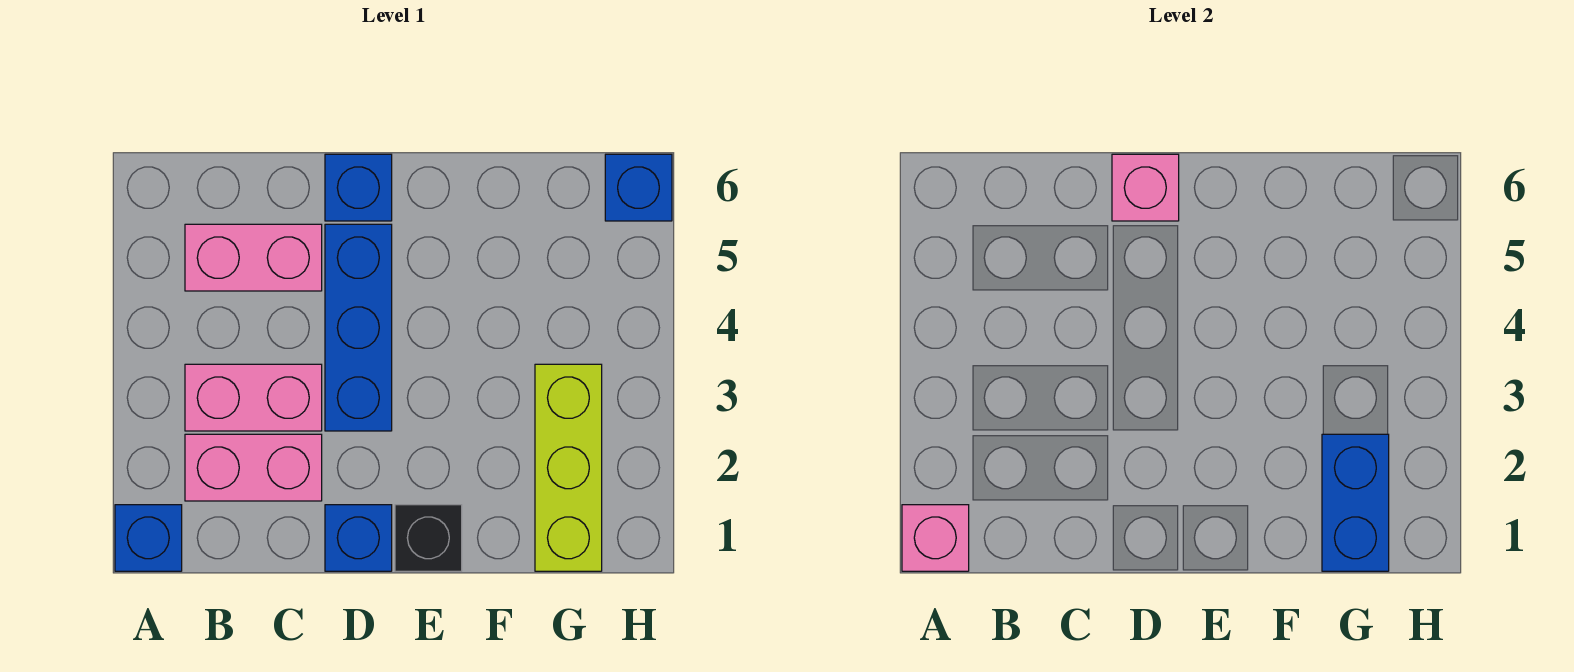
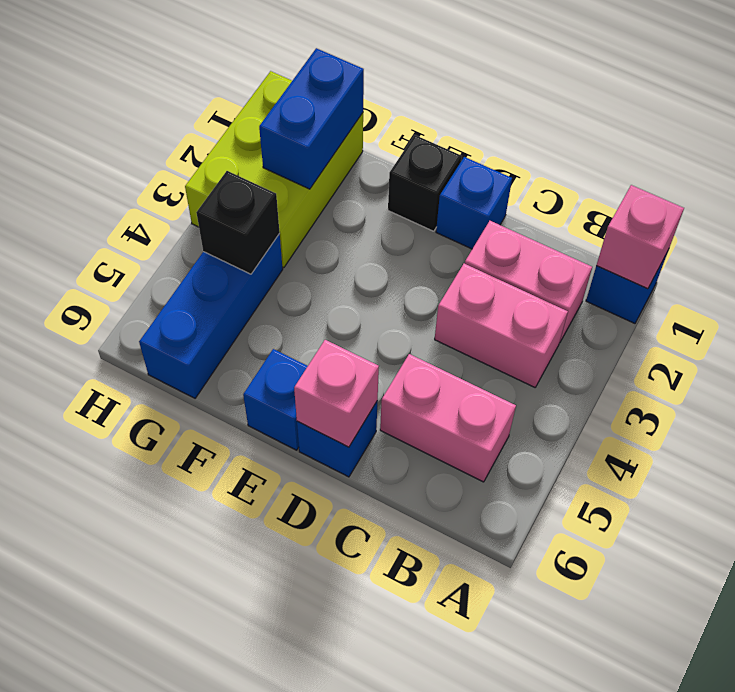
blue brick D3:D5 level 1 -> blue brick G4:G6 level 1
lime brick G1:G3 level 1 -> lime brick G1:H3 level 1
none -> black brick G4 level 2
blue brick H6 level 1 -> blue brick E6 level 1

